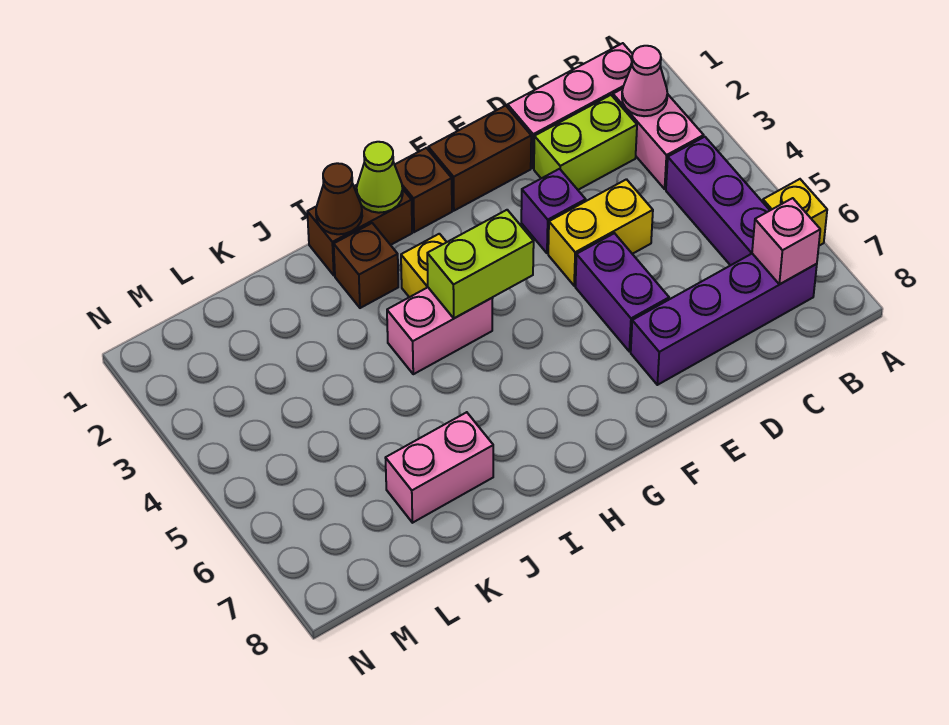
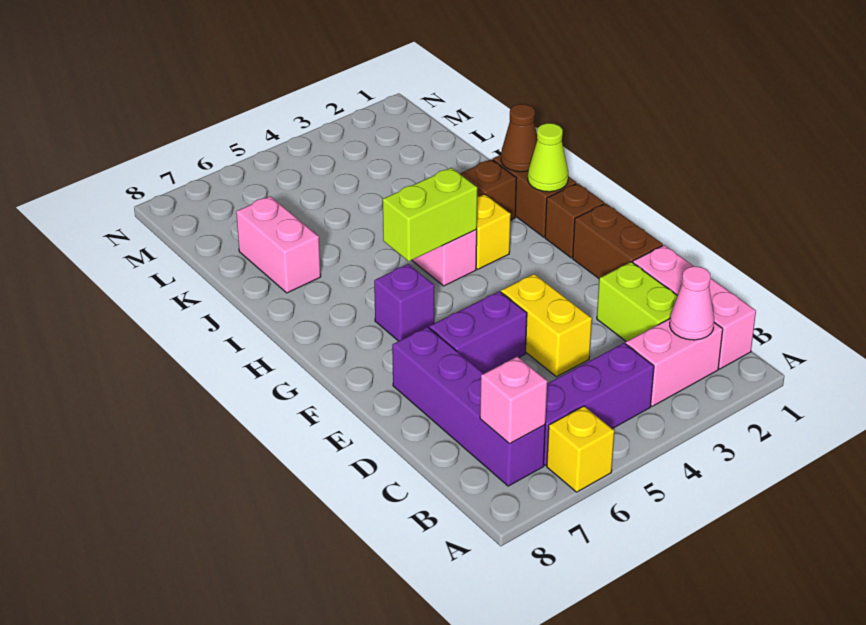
purple brick E3 level 1 -> purple brick G6 level 1
lime brick G4:H4 level 2 -> lime brick H4:H5 level 2

